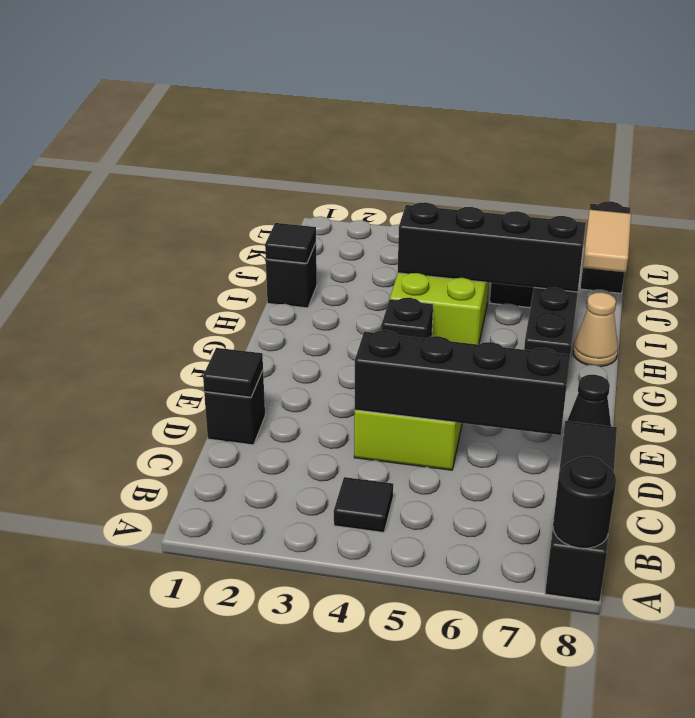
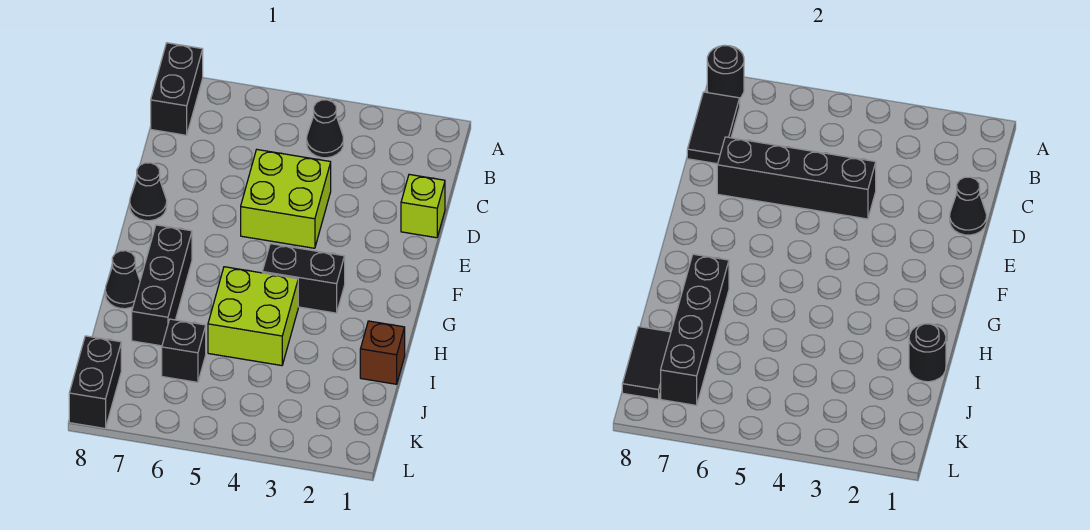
black tile B4 level 1 -> black cone B4 level 1
black brick D1 level 1 -> lime brick D1 level 1
black tile D1 level 2 -> black cone D1 level 2
black brick G4 level 1 -> black brick G3:G4 level 1
tan cone H8 level 1 -> black cone H8 level 1
black brick I1 level 1 -> brown brick I1 level 1
black tile I1 level 2 -> black round brick I1 level 2
black brick I4:I7 level 2 -> black brick H7:K7 level 2
tan tile J8:K8 level 2 -> black tile J8:K8 level 2

